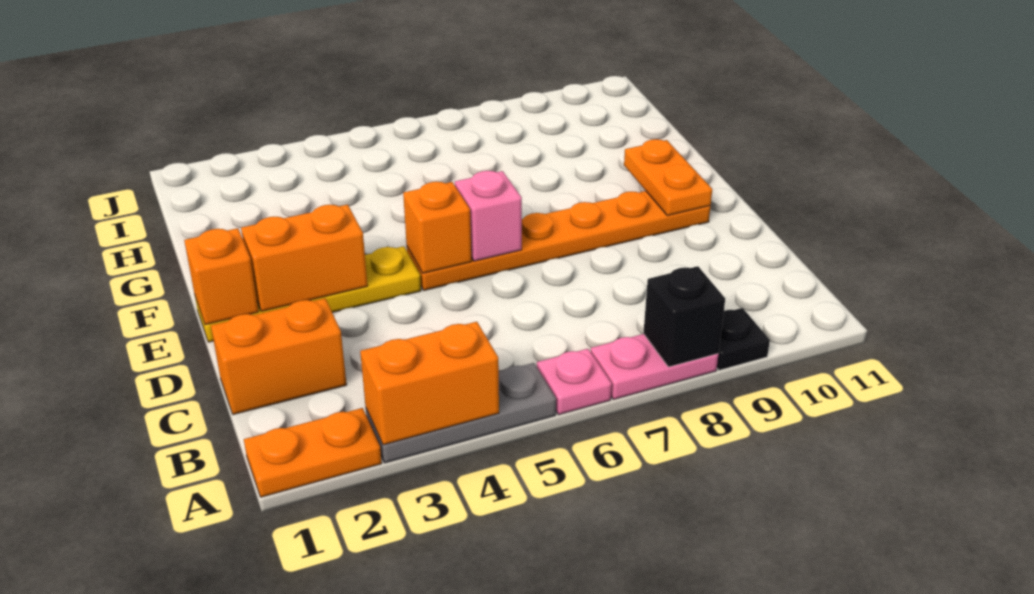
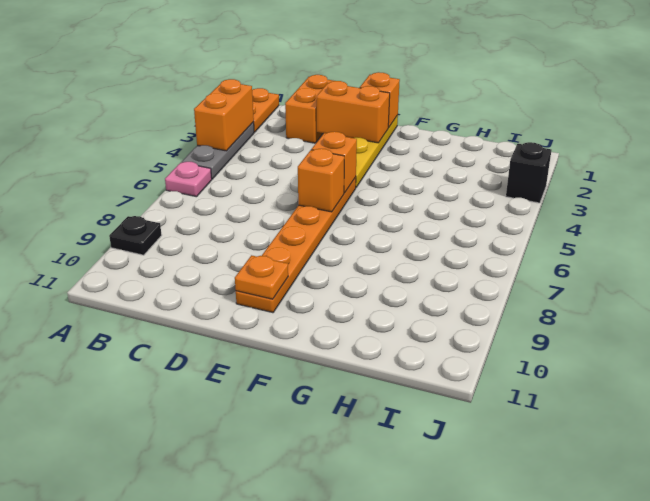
pink plate A7:A8 level 1 -> none
black brick A8 level 2 -> black brick J3 level 1
orange brick E2:E3 level 2 -> orange brick D2:E2 level 2
pink brick E6 level 2 -> orange brick E6 level 2
orange plate E10:F10 level 2 -> orange plate E10 level 2

